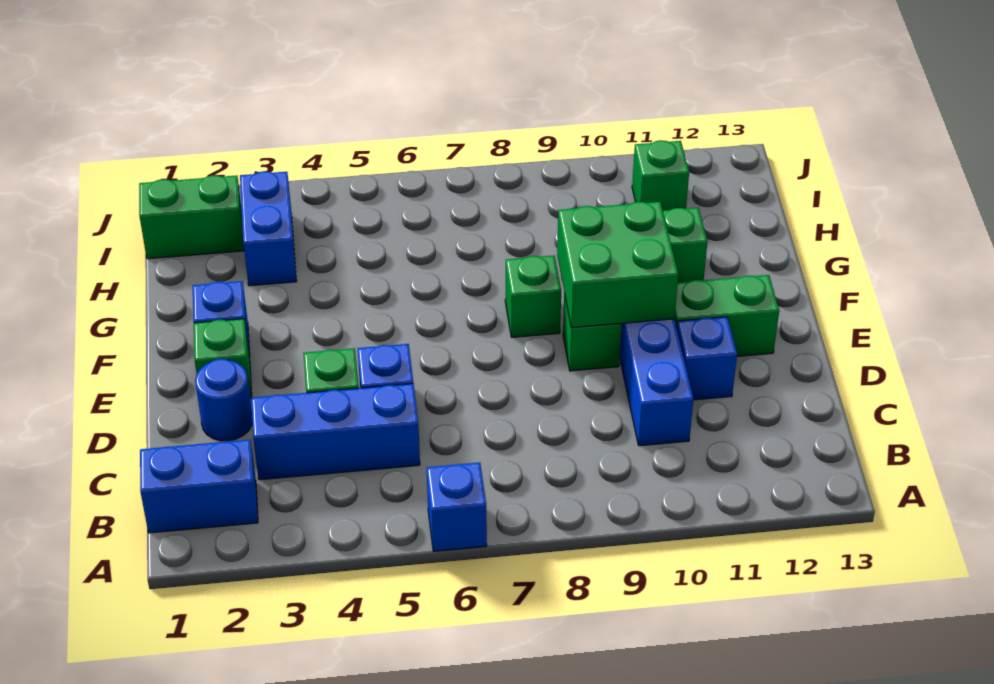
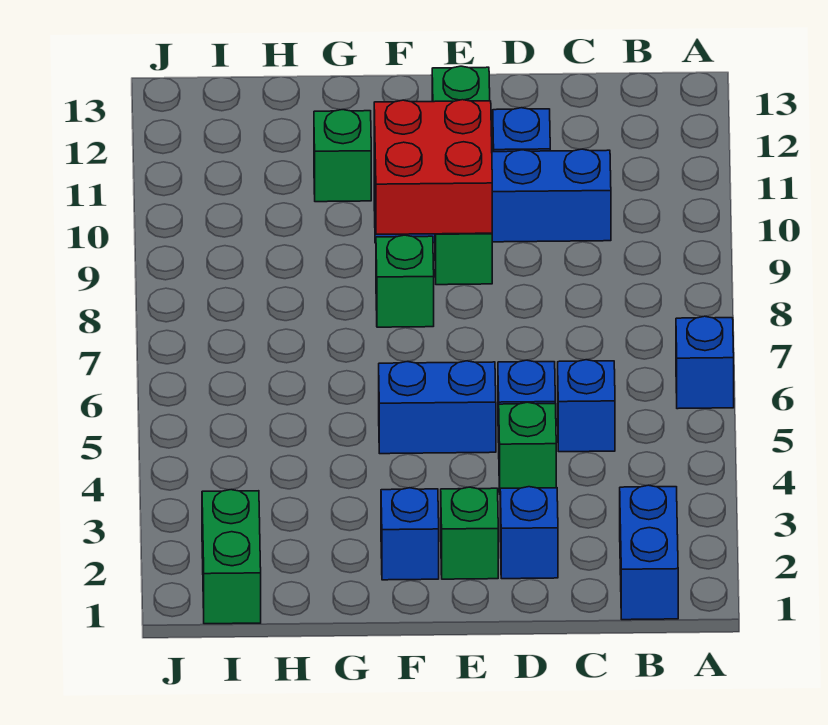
blue brick C3:C5 level 1 -> blue brick C5 level 1
blue round brick D2 level 1 -> blue brick D2 level 1
green brick E9:F10 level 2 -> red brick E9:F10 level 2
blue brick H3:I3 level 1 -> blue brick E5:F5 level 1
green brick I11 level 1 -> none

